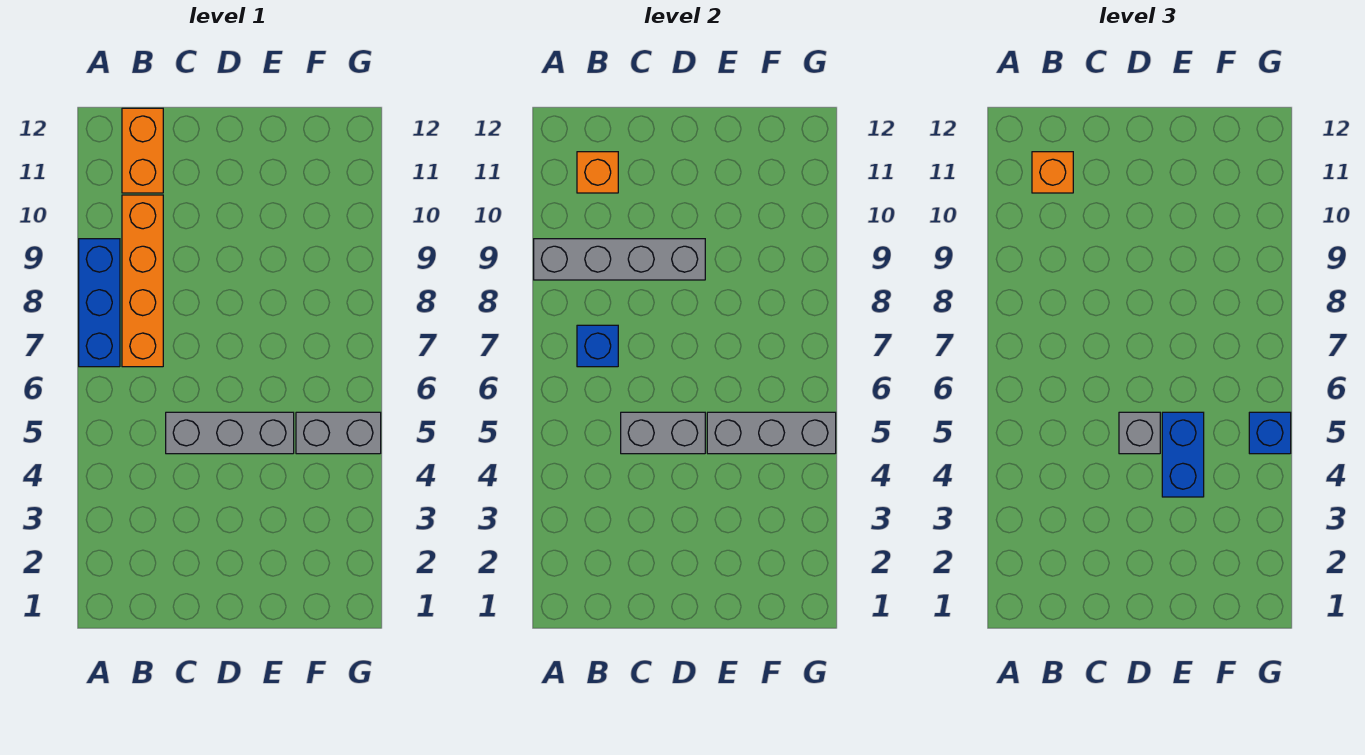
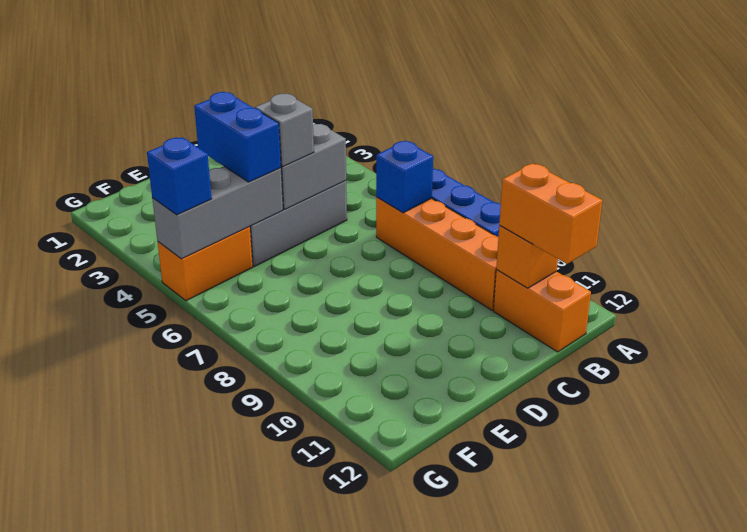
grey brick A9:D9 level 2 -> none
orange brick B11 level 3 -> orange brick B11:B12 level 3
grey brick F5:G5 level 1 -> orange brick F5:G5 level 1

